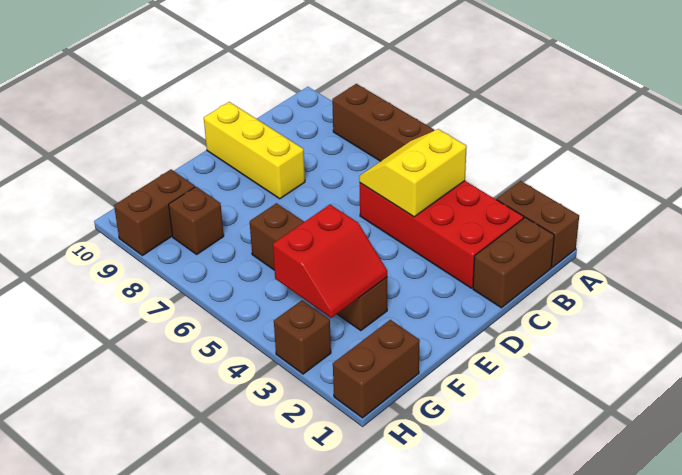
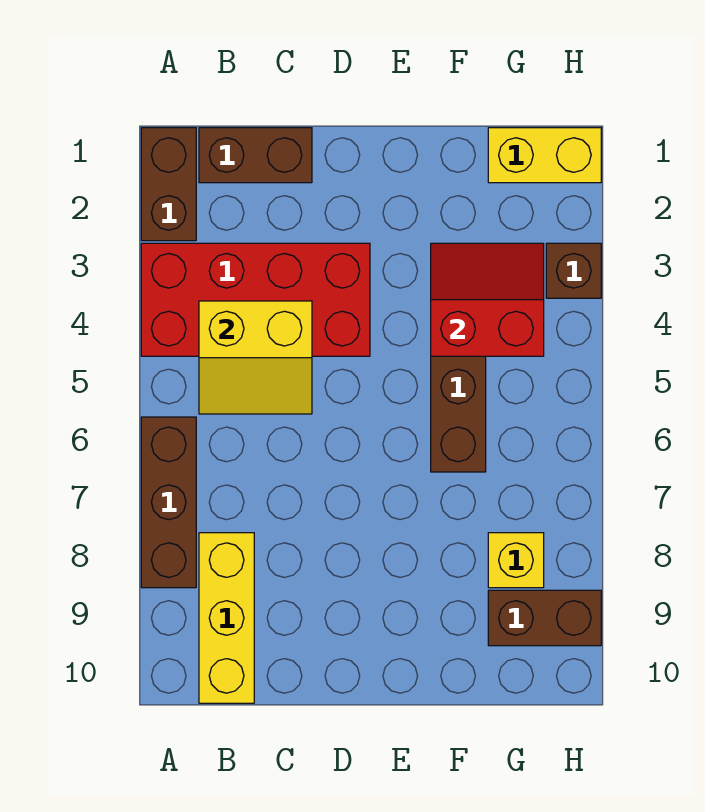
red brick B2:C5 level 1 -> red brick A3:D4 level 1
yellow brick D8:D10 level 1 -> yellow brick B8:B10 level 1
brown brick G1:H1 level 1 -> yellow brick G1:H1 level 1
brown brick G8 level 1 -> yellow brick G8 level 1

